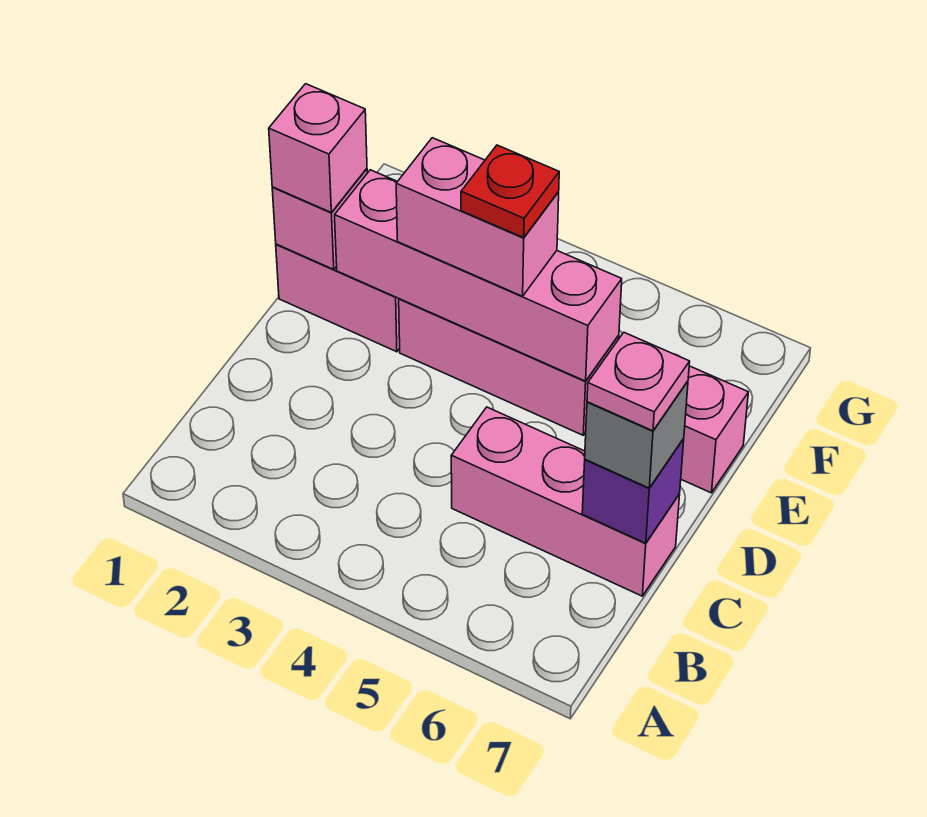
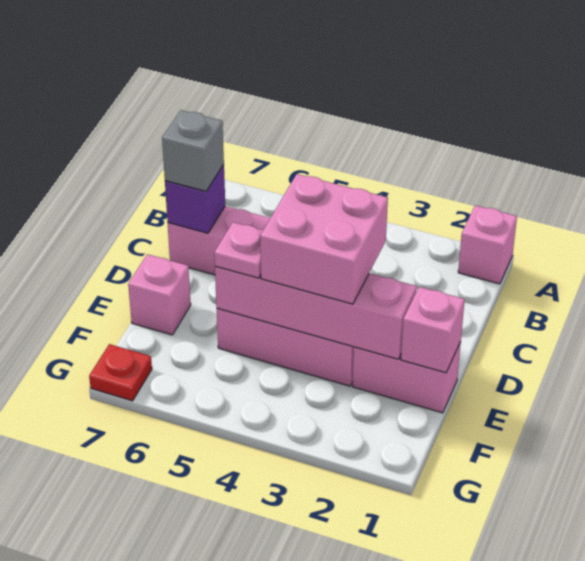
pink plate C7 level 4 -> pink plate E5 level 3
pink brick E1 level 3 -> pink brick A1 level 1
pink brick E3:E4 level 3 -> pink brick D3:E4 level 3
red plate E4 level 4 -> red plate G7 level 1

